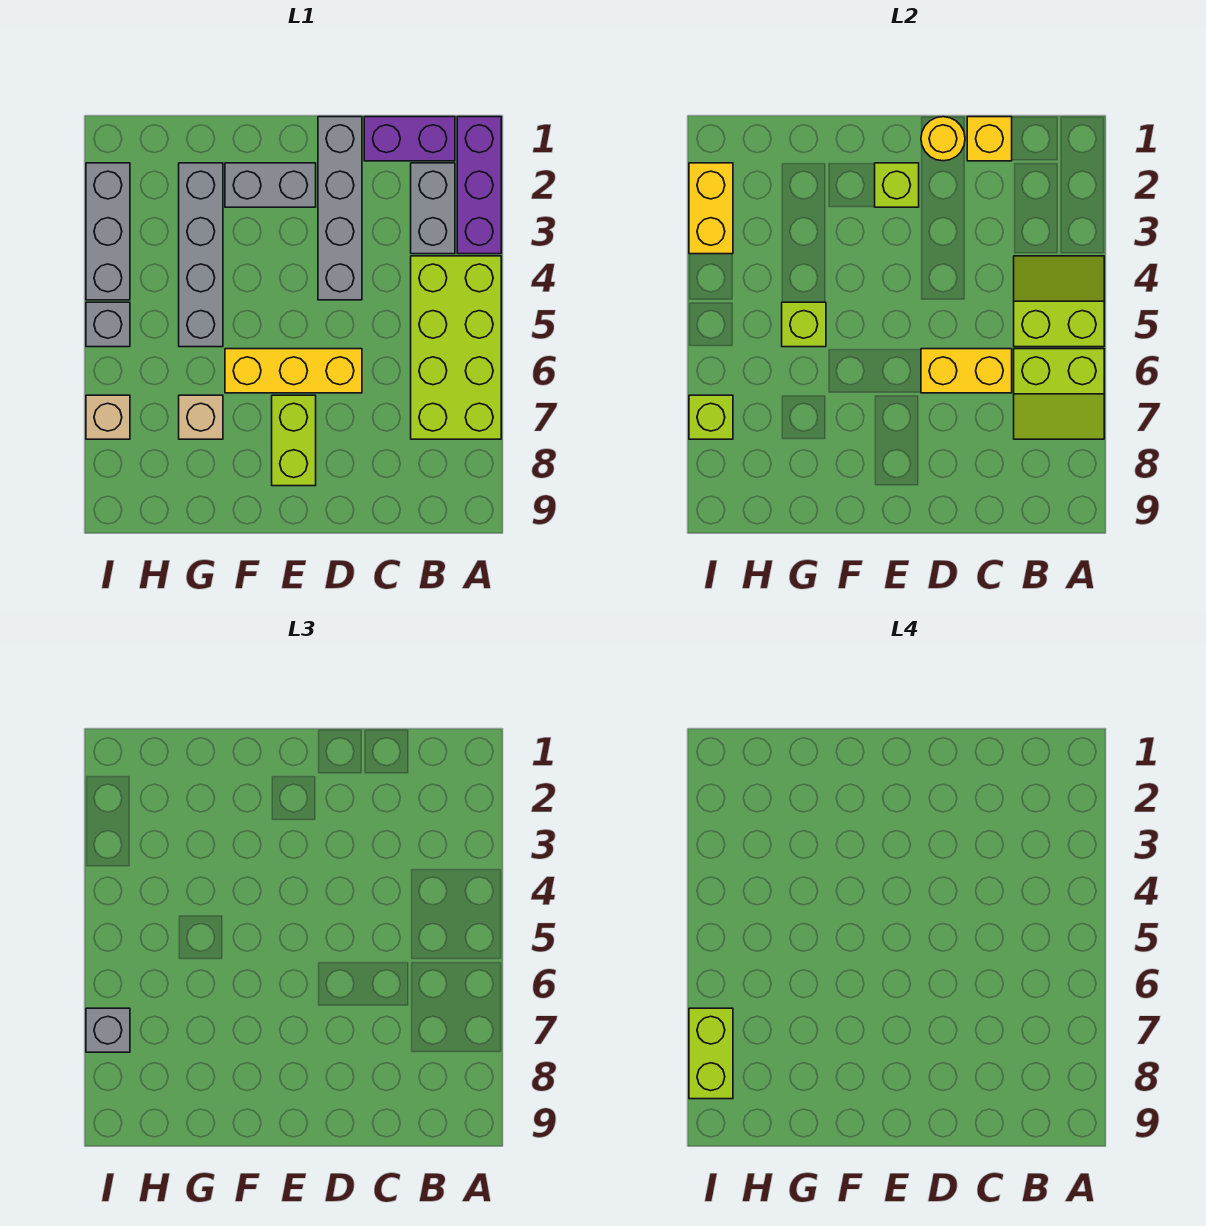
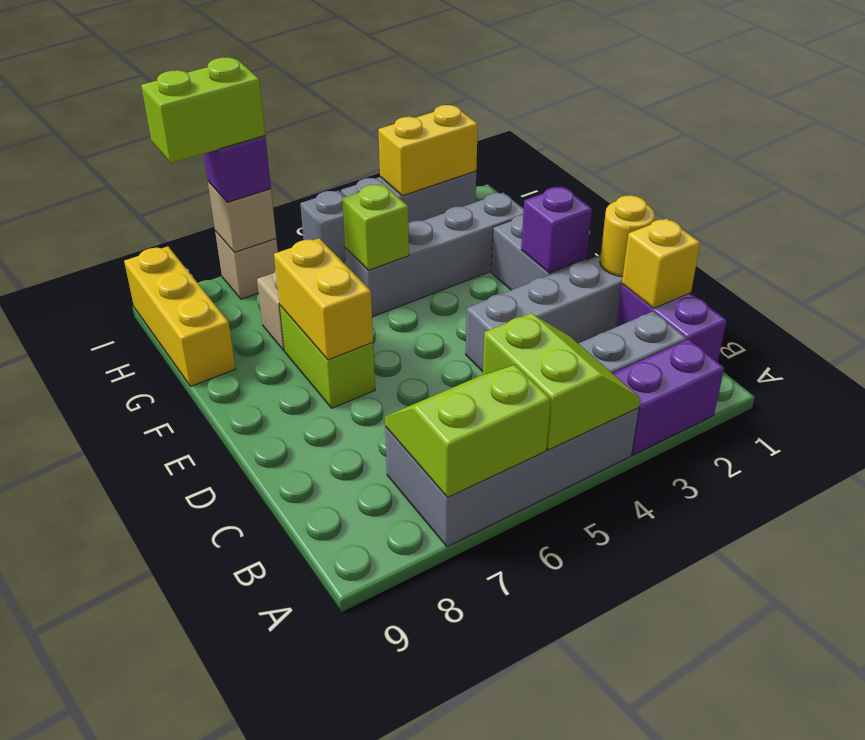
purple brick A1:A3 level 1 -> purple brick A2:A3 level 1
lime brick A4:B7 level 1 -> grey brick A4:B7 level 1
lime slope A6:B7 level 2 top 6 -> lime slope A6:B7 level 2 top A
yellow brick C6:D6 level 2 -> yellow brick E7:F7 level 2
yellow brick D6:F6 level 1 -> yellow brick G9:I9 level 1
lime brick E2 level 2 -> purple brick E2 level 2
lime brick E7:E8 level 1 -> lime brick E7:F7 level 1
lime brick I7 level 2 -> tan brick I7 level 2
grey brick I7 level 3 -> purple brick I7 level 3

